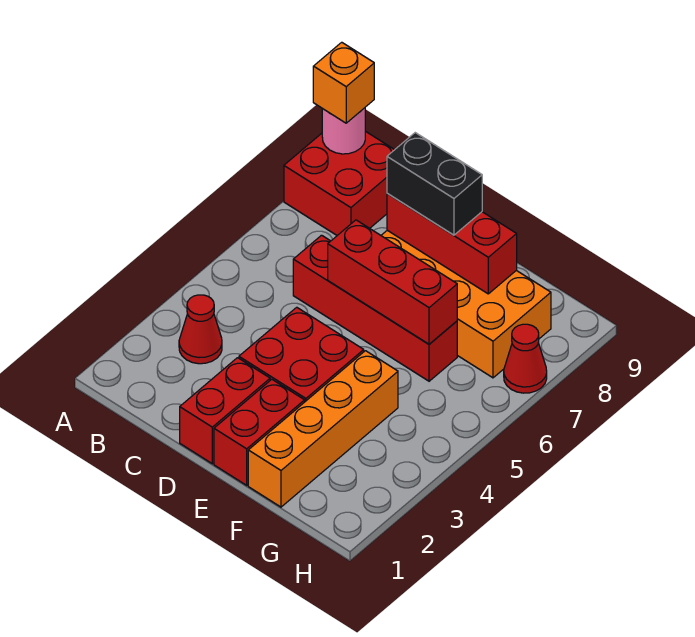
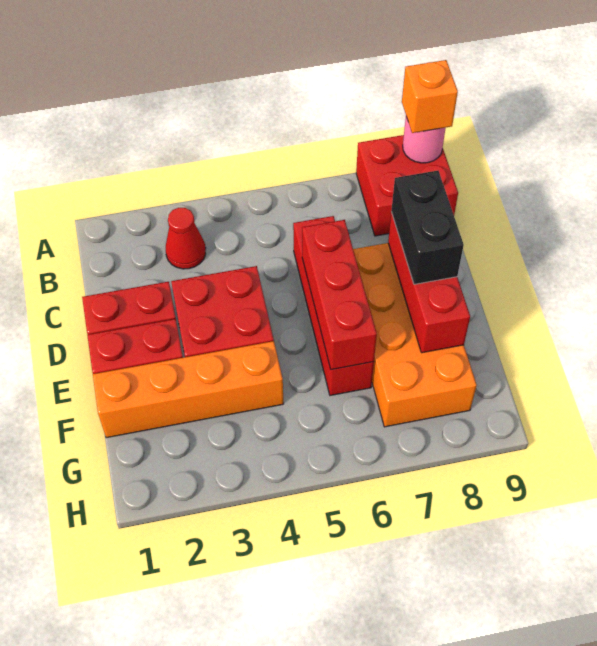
red cone H7 level 1 -> none

